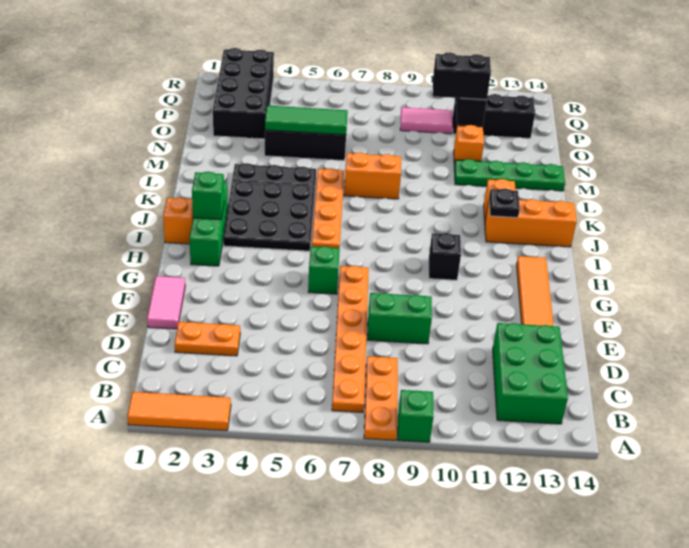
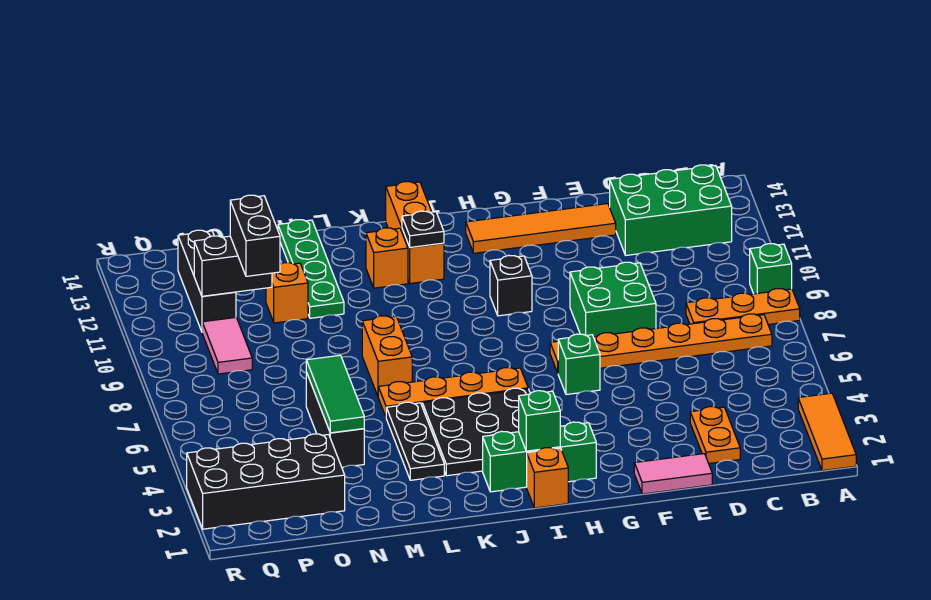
green brick E8:E9 level 1 -> green brick E8:F9 level 1

